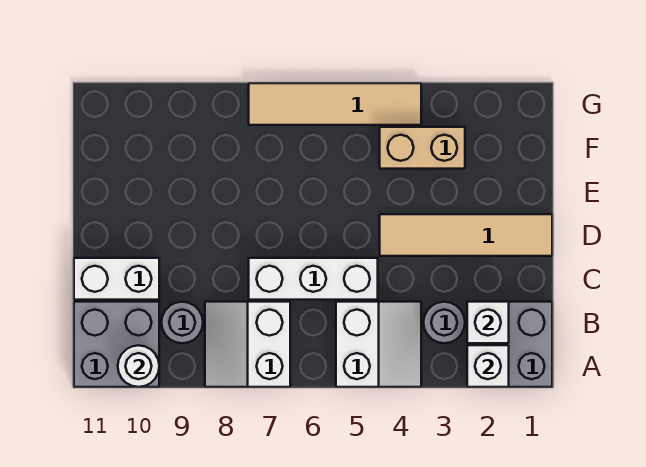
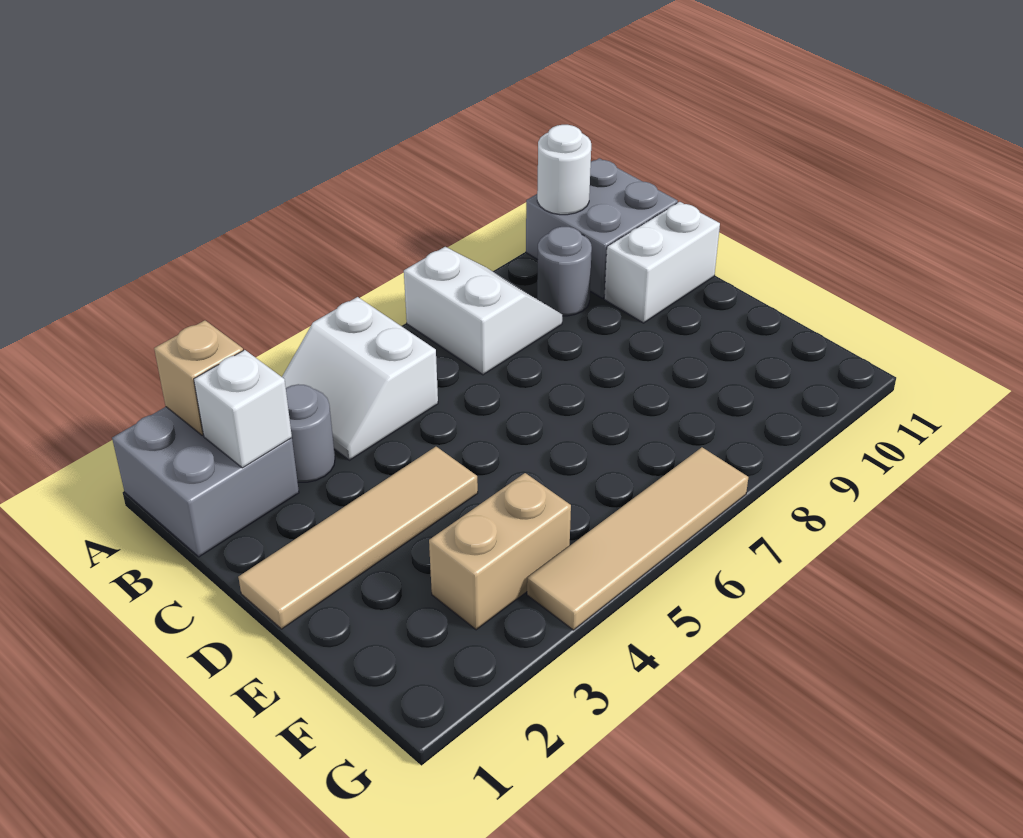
white brick A2 level 2 -> tan brick A2 level 2
white brick C5:C7 level 1 -> none

